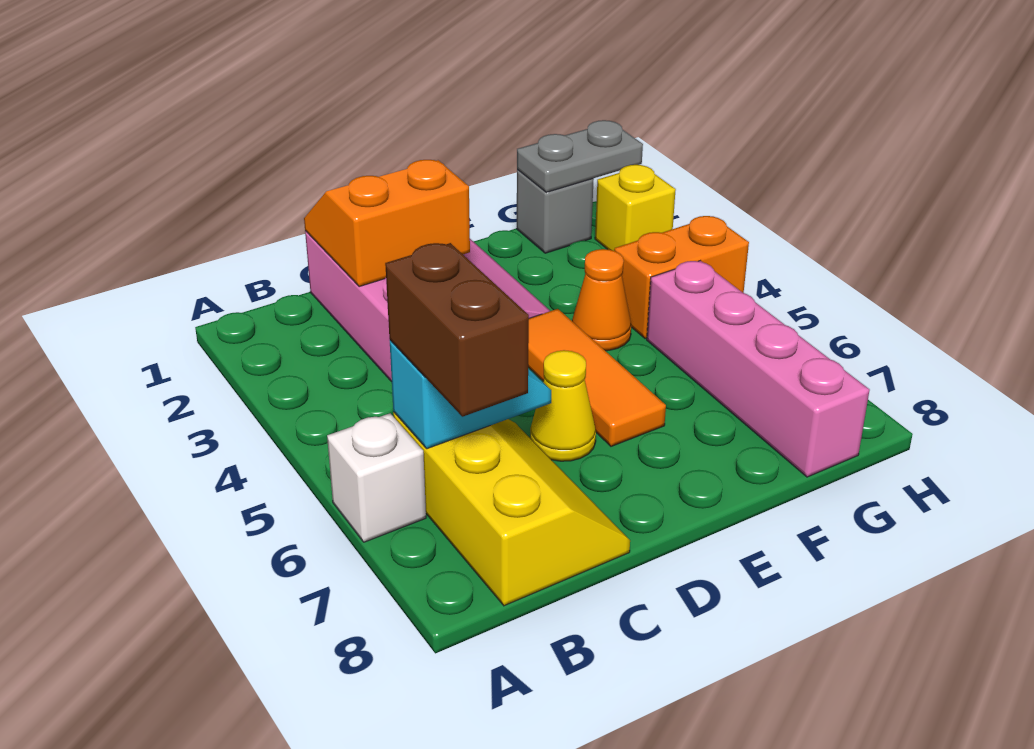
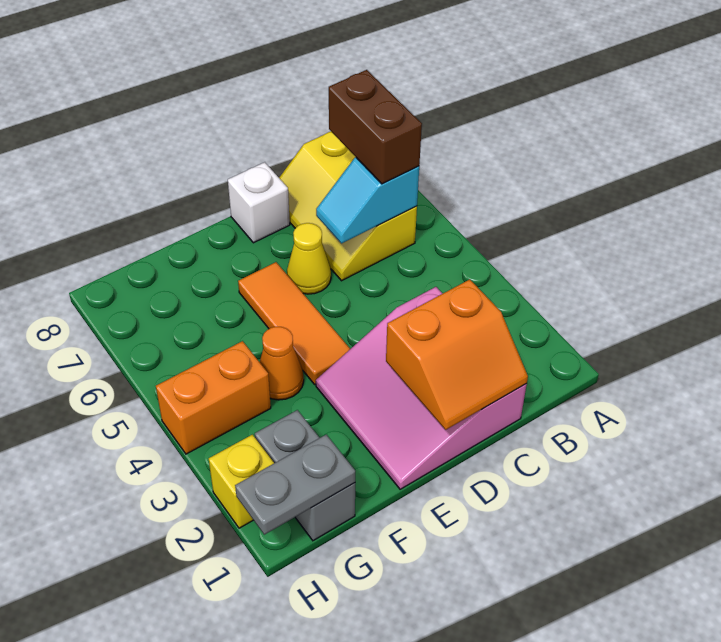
white brick A6 level 1 -> white brick D8 level 1
grey brick G1 level 1 -> grey brick G1:G2 level 1
pink brick G5:G8 level 1 -> none

